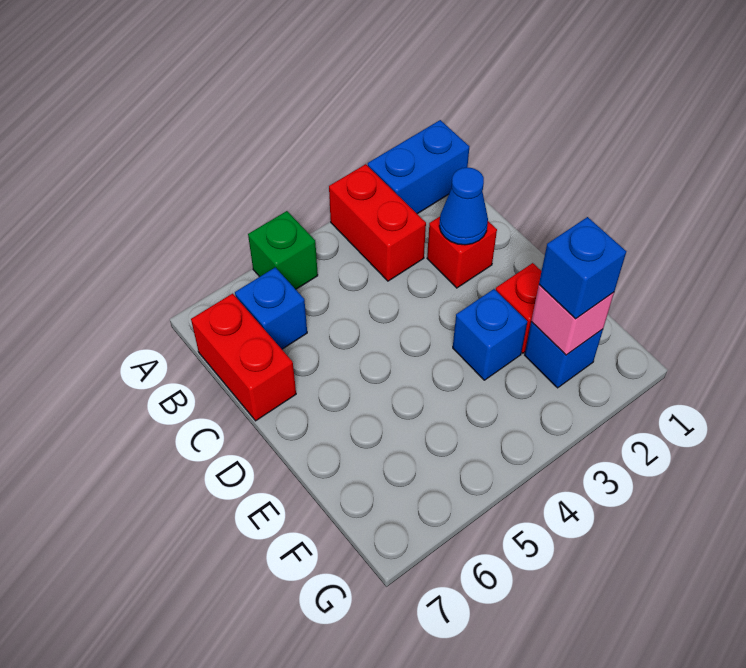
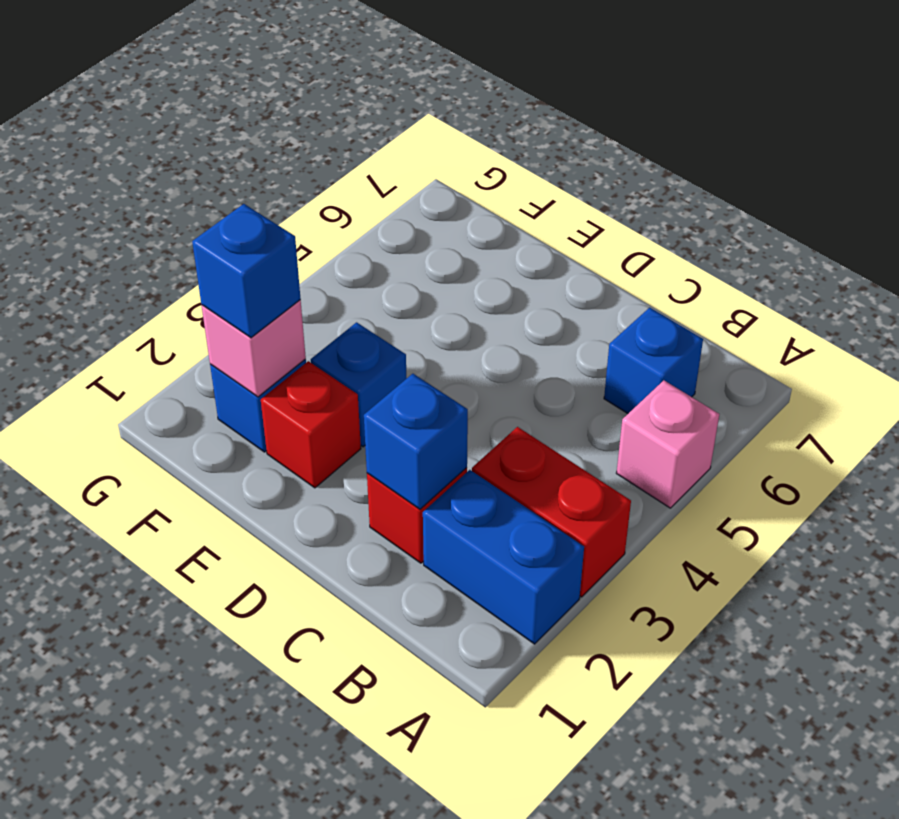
blue brick A1:A2 level 1 -> blue brick A2:B2 level 1
green brick A5 level 1 -> pink brick A5 level 1
red brick B7:C7 level 1 -> none
blue cone C2 level 2 -> blue brick C2 level 2

